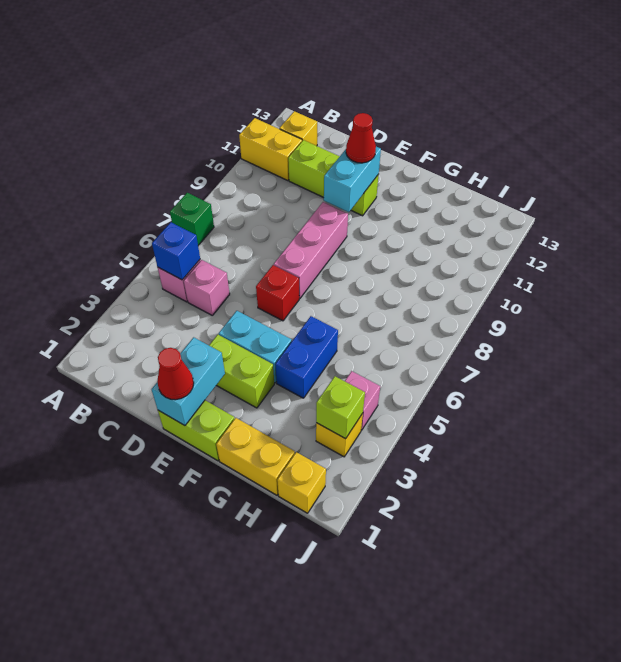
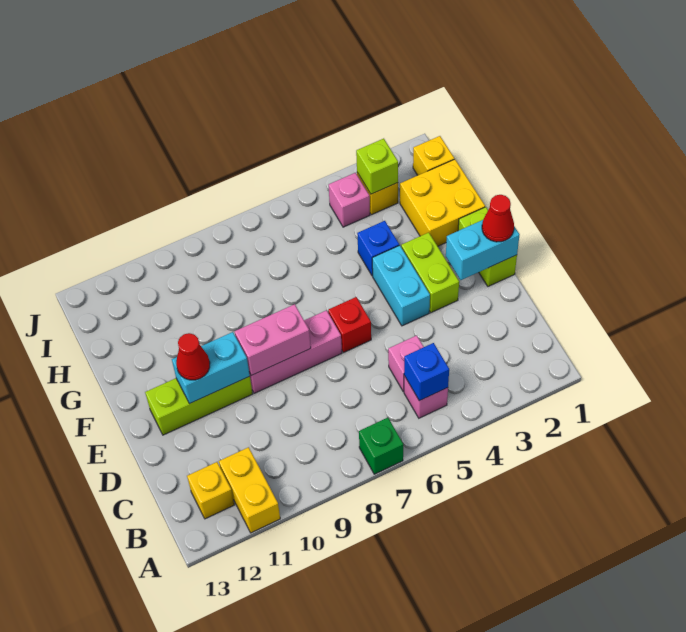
lime brick C11:E11 level 1 -> lime brick E10:E12 level 1
none -> pink brick E8:E9 level 2
yellow brick G1:H1 level 1 -> yellow brick G1:H2 level 1
blue brick G4:G5 level 1 -> blue brick G4 level 1

